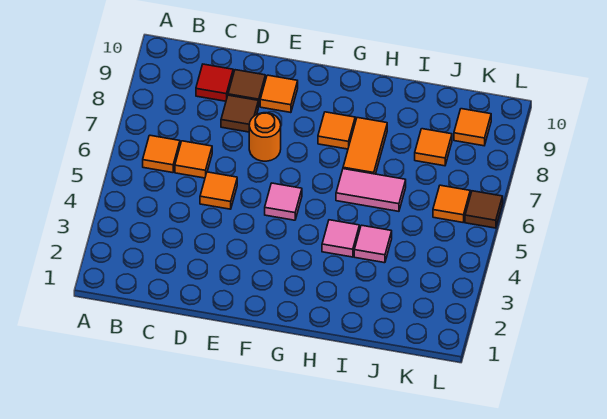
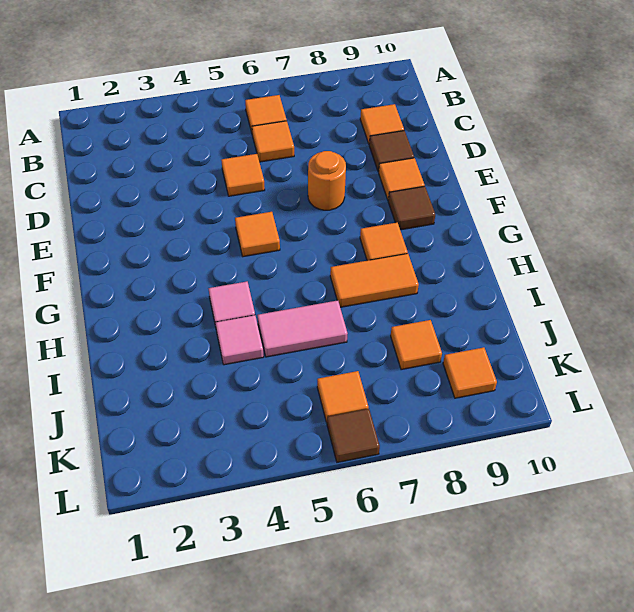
red tile C9 level 1 -> orange tile C9 level 1
brown tile D8 level 1 -> brown tile F9 level 1
pink tile F5 level 1 -> orange tile F5 level 1
pink tile H6:I6 level 1 -> pink tile I5:I6 level 1

